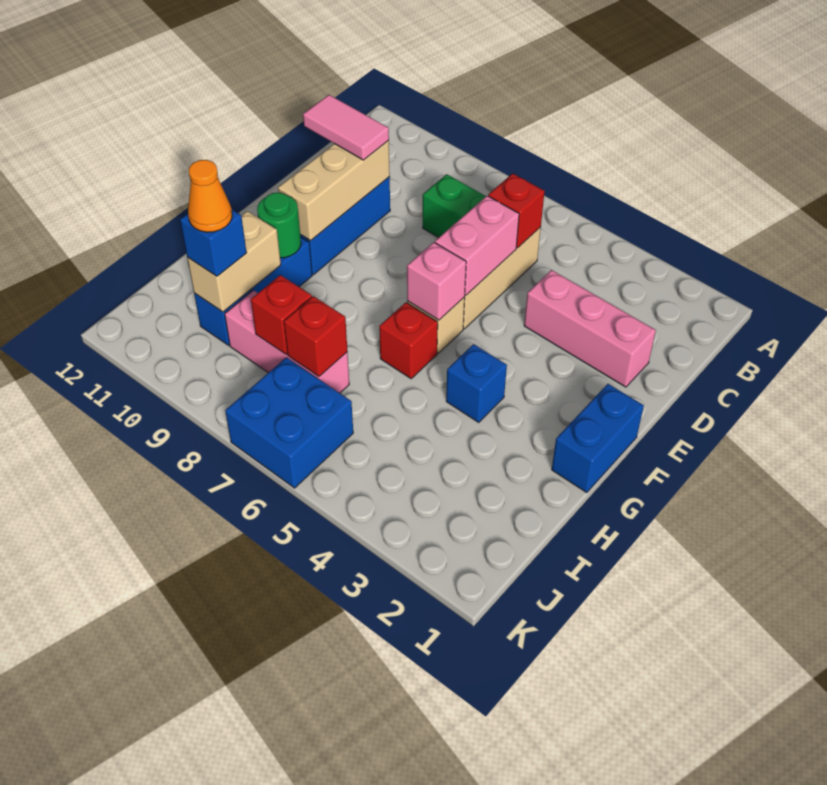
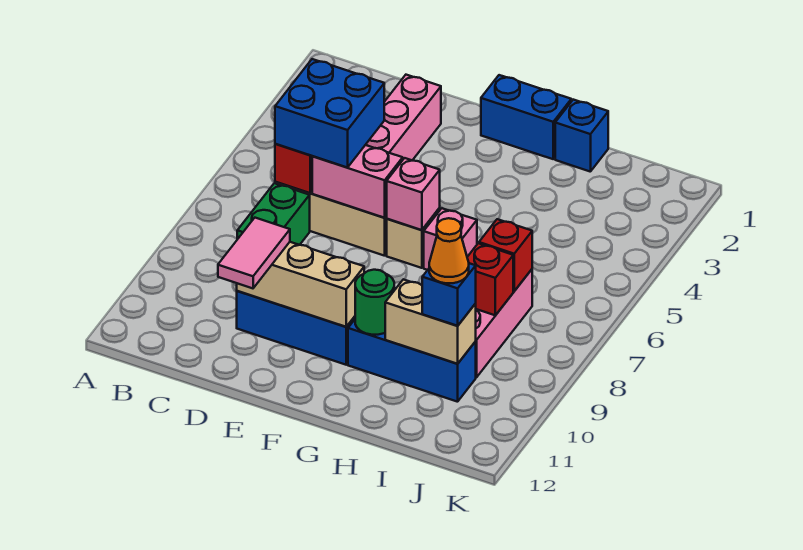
blue brick G4 level 1 -> blue brick H1 level 1
red brick G6 level 1 -> pink brick G6 level 1
blue brick J6:K7 level 1 -> blue brick C5:D6 level 3

